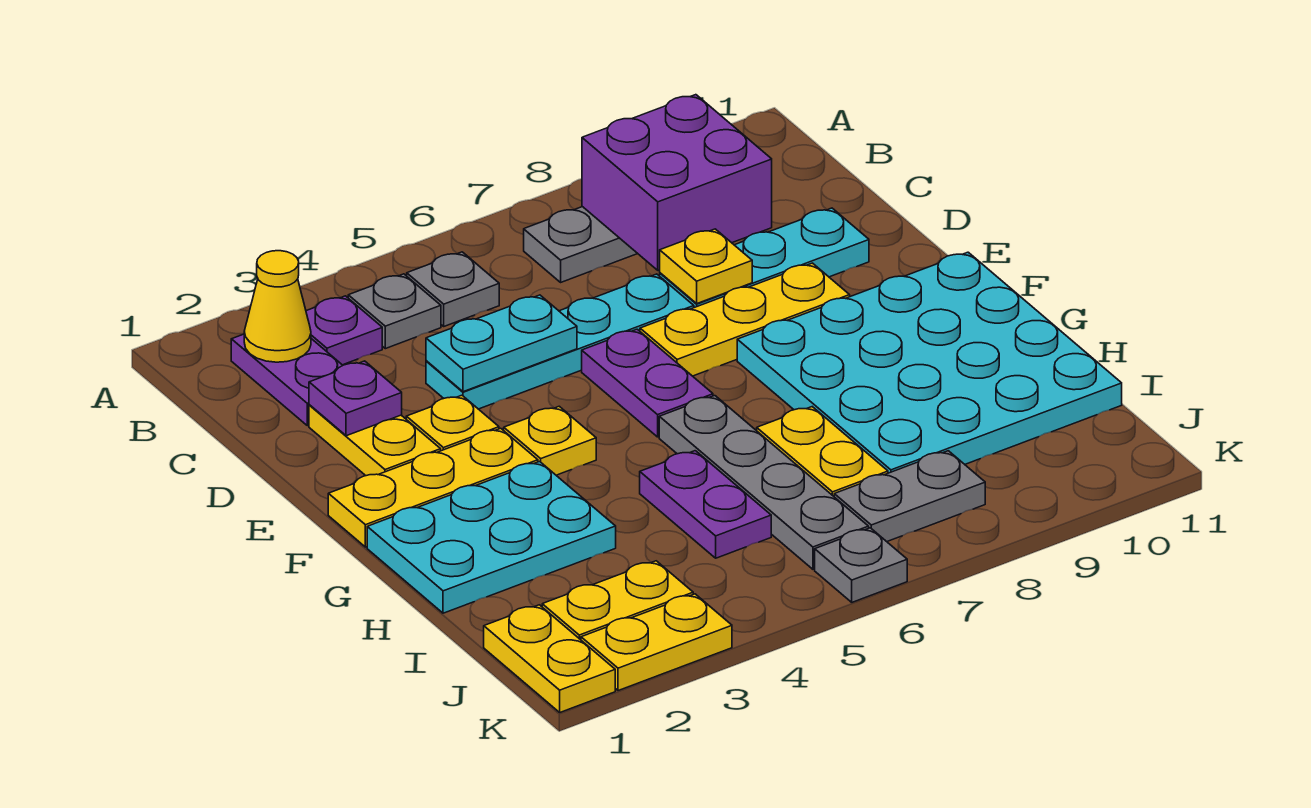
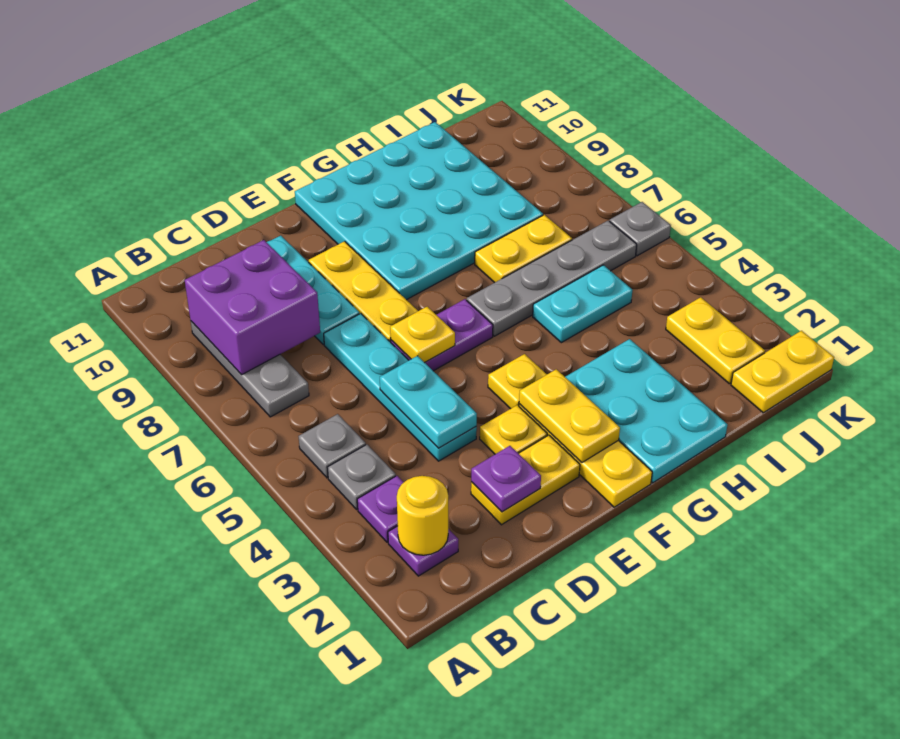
purple plate B2:C2 level 1 -> purple plate B2 level 1
yellow cone B2 level 2 -> yellow round brick B2 level 2
yellow plate D8 level 2 -> yellow plate E6 level 2
purple plate H5:I5 level 1 -> cyan plate H5:I5 level 1
grey plate J7:J8 level 1 -> none
yellow plate K2:K3 level 1 -> yellow plate F2:F3 level 2

